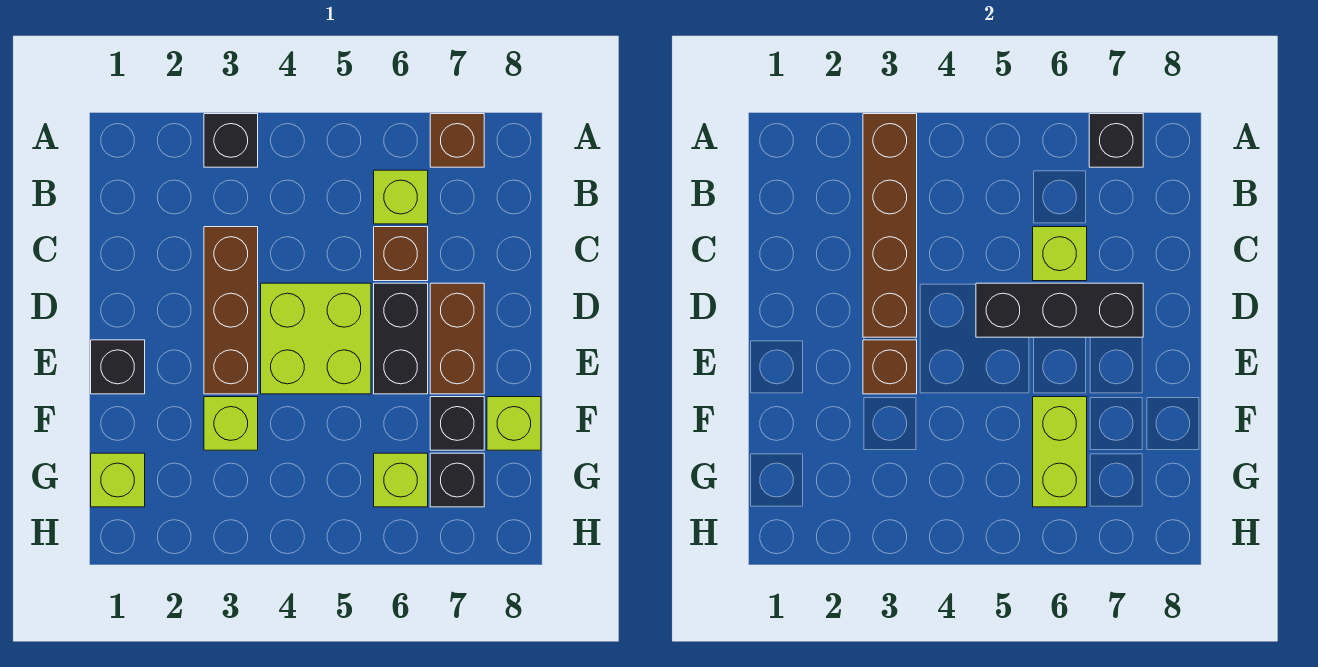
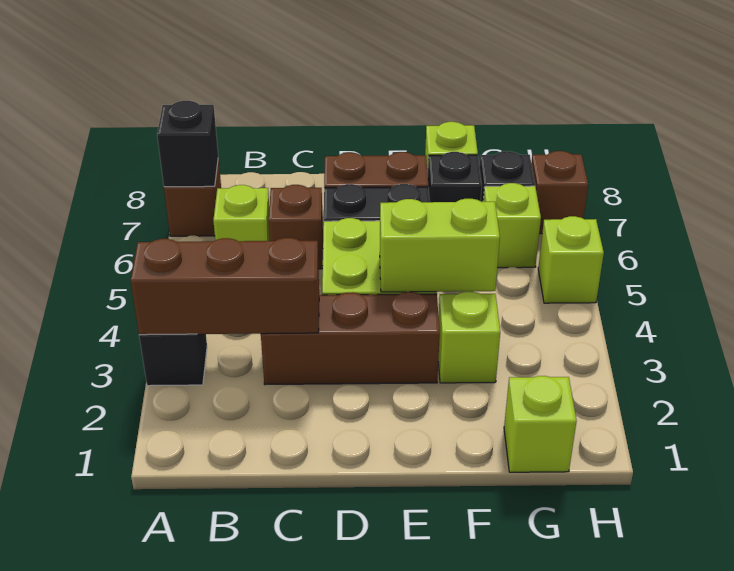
brown brick A3:D3 level 2 -> brown brick A3:C3 level 2
lime brick C6 level 2 -> lime brick H5 level 1
black brick D5:D7 level 2 -> none
black brick E1 level 1 -> none
brown brick E3 level 2 -> brown brick H7 level 1
lime brick F6:G6 level 2 -> lime brick E4:F4 level 2

